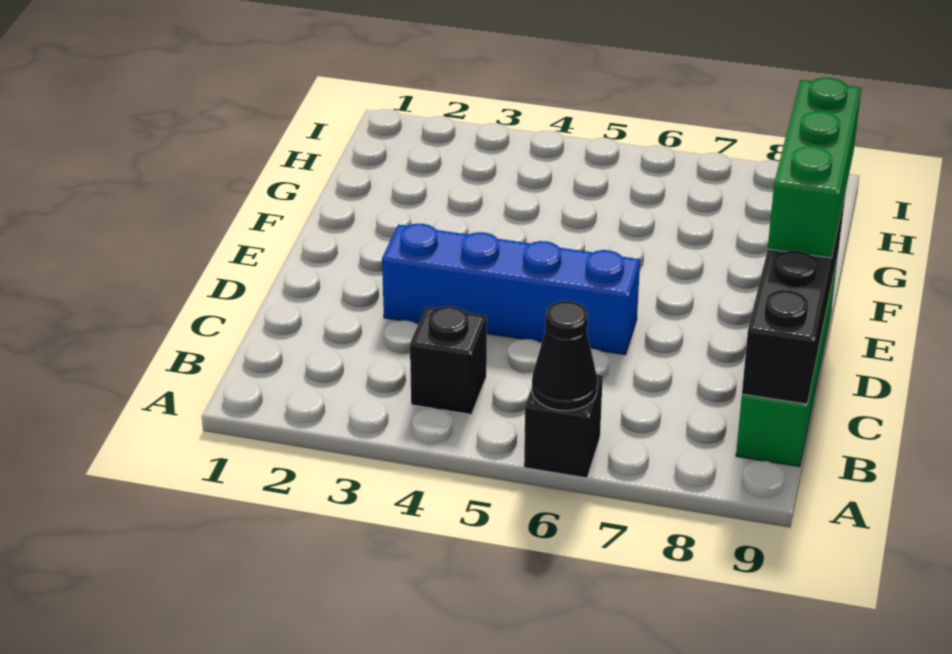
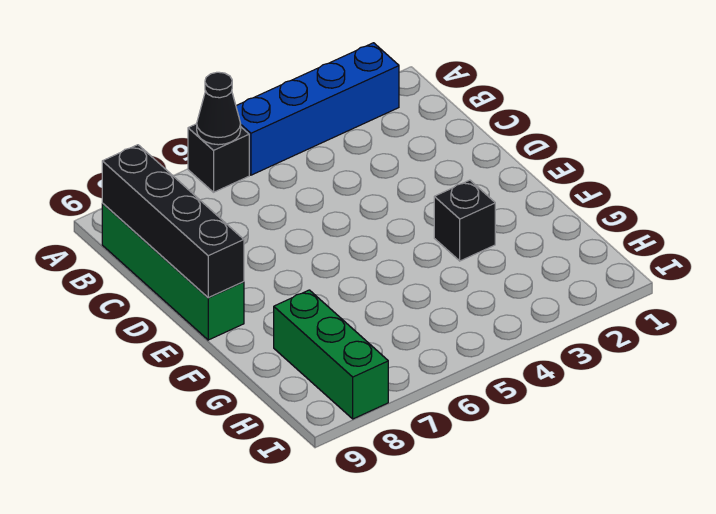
black brick B4 level 1 -> black brick F3 level 1
blue brick D3:D6 level 1 -> blue brick A2:A5 level 1
green brick D9:F9 level 3 -> green brick G8:I8 level 1

